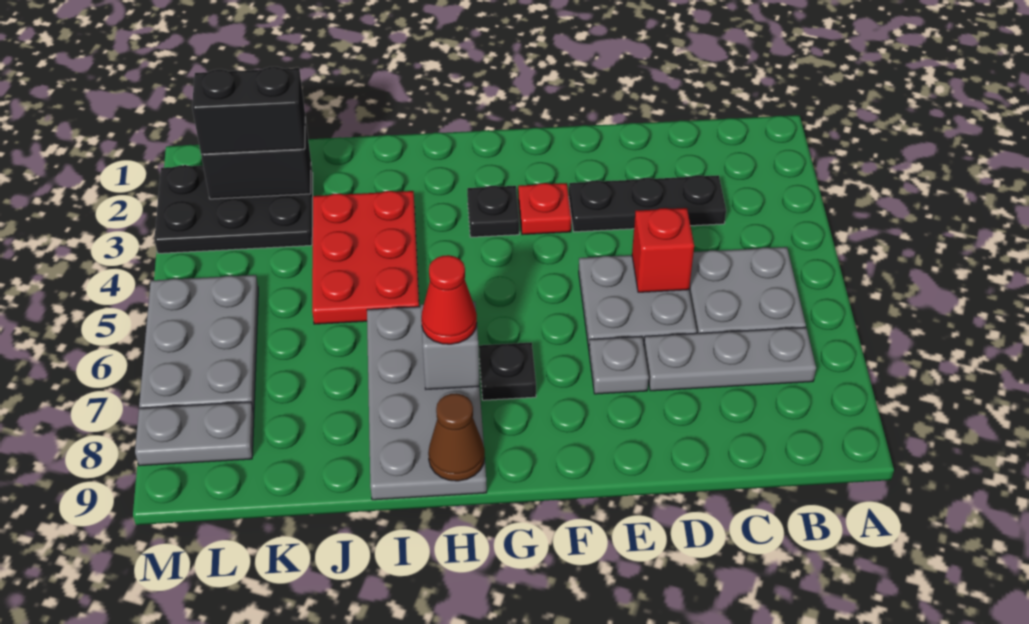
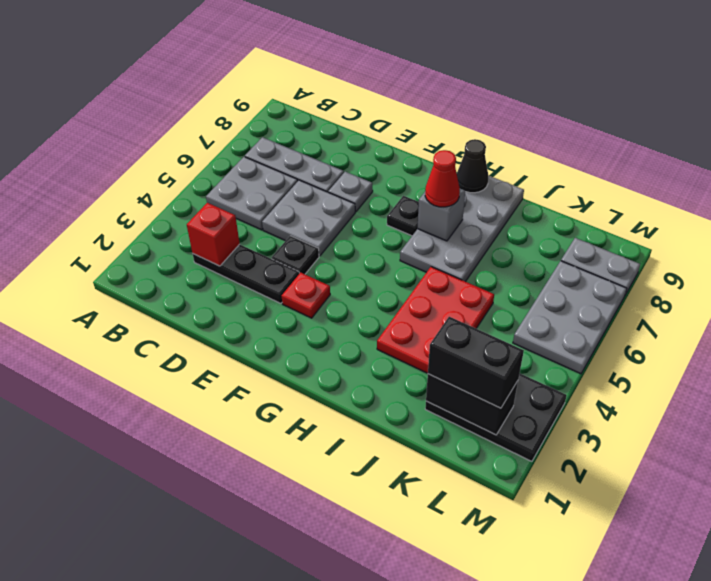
red brick D5 level 2 -> red brick C3 level 2
black plate G3 level 1 -> black plate E4 level 1
brown cone H9 level 2 -> black cone H9 level 2

